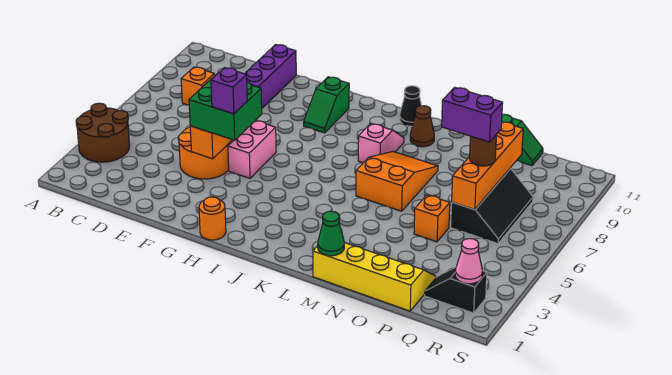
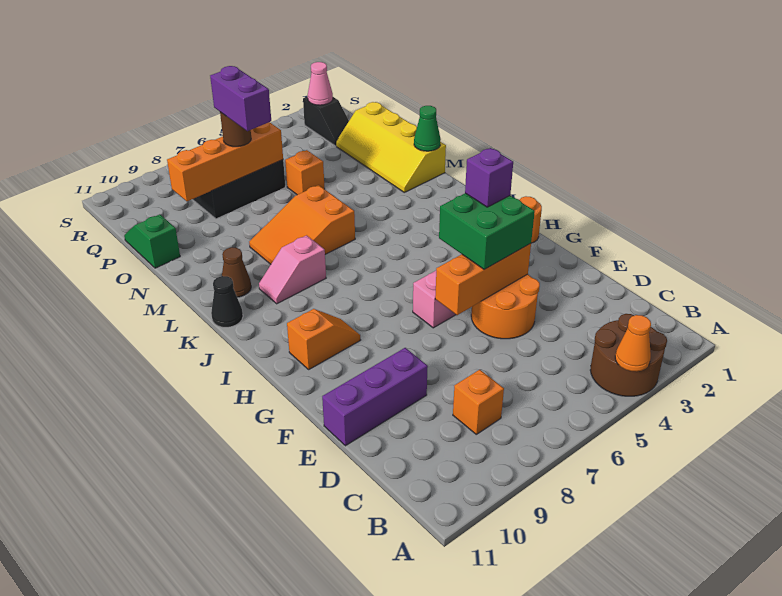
none -> orange cone A4 level 2
green slope H9:H10 level 1 top 10 -> orange slope H9:H10 level 1 top 10

